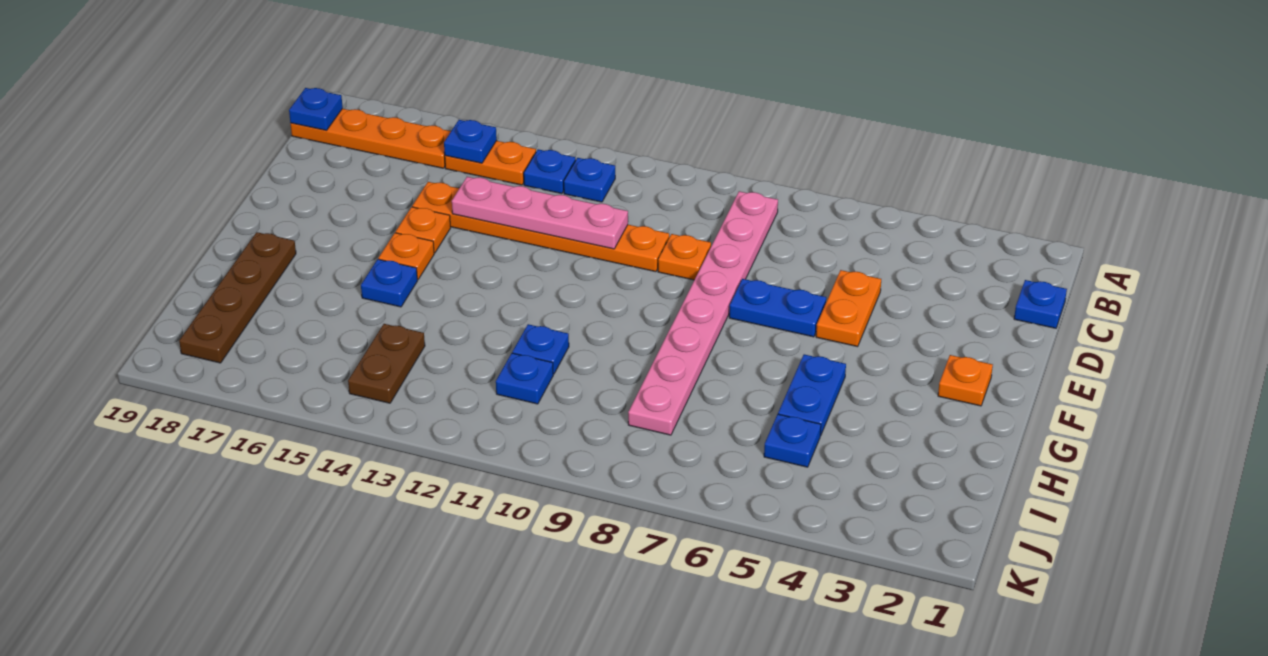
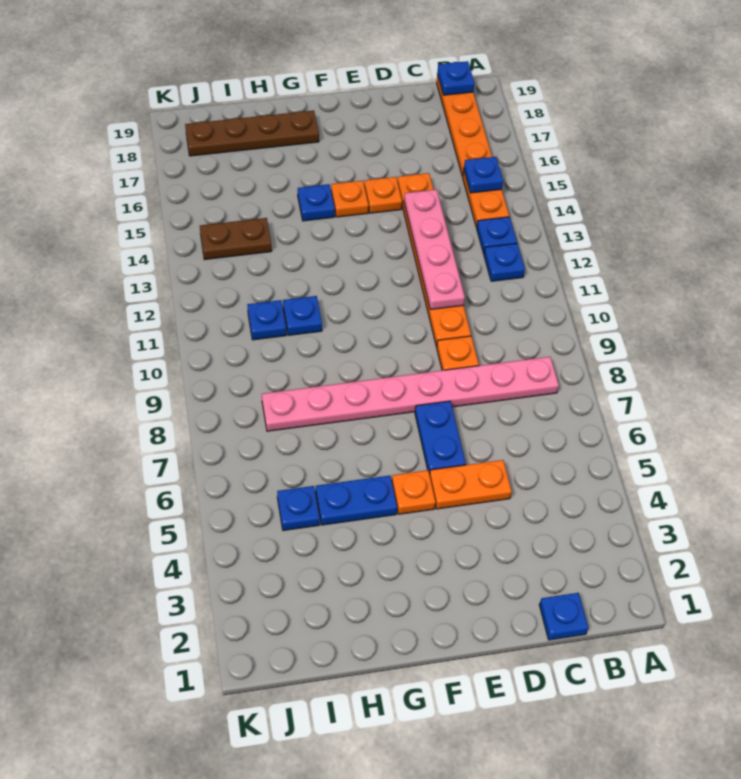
orange plate F2 level 1 -> orange plate F5 level 1

